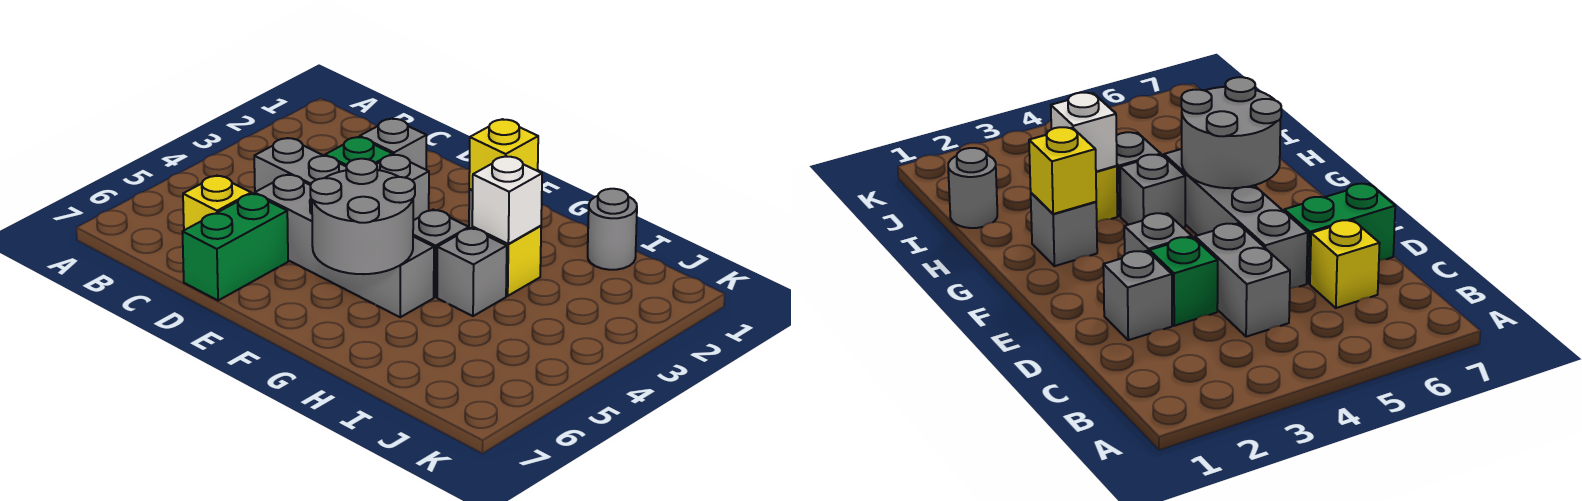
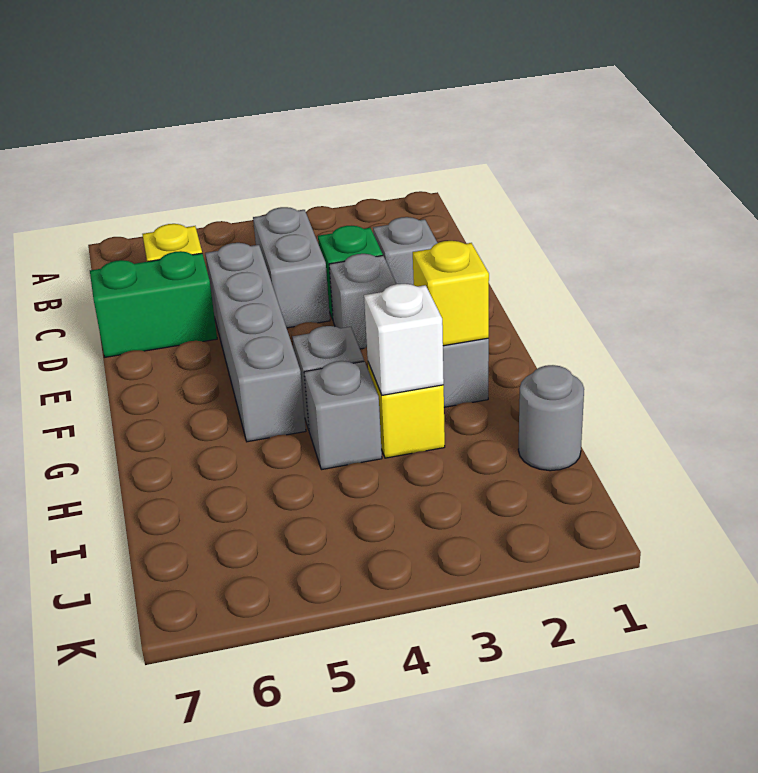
grey round brick F5:G6 level 2 -> none

